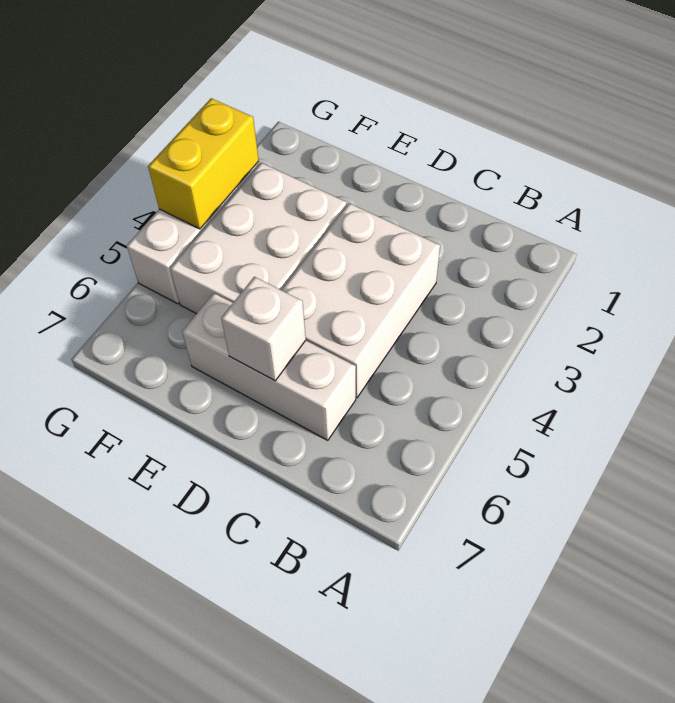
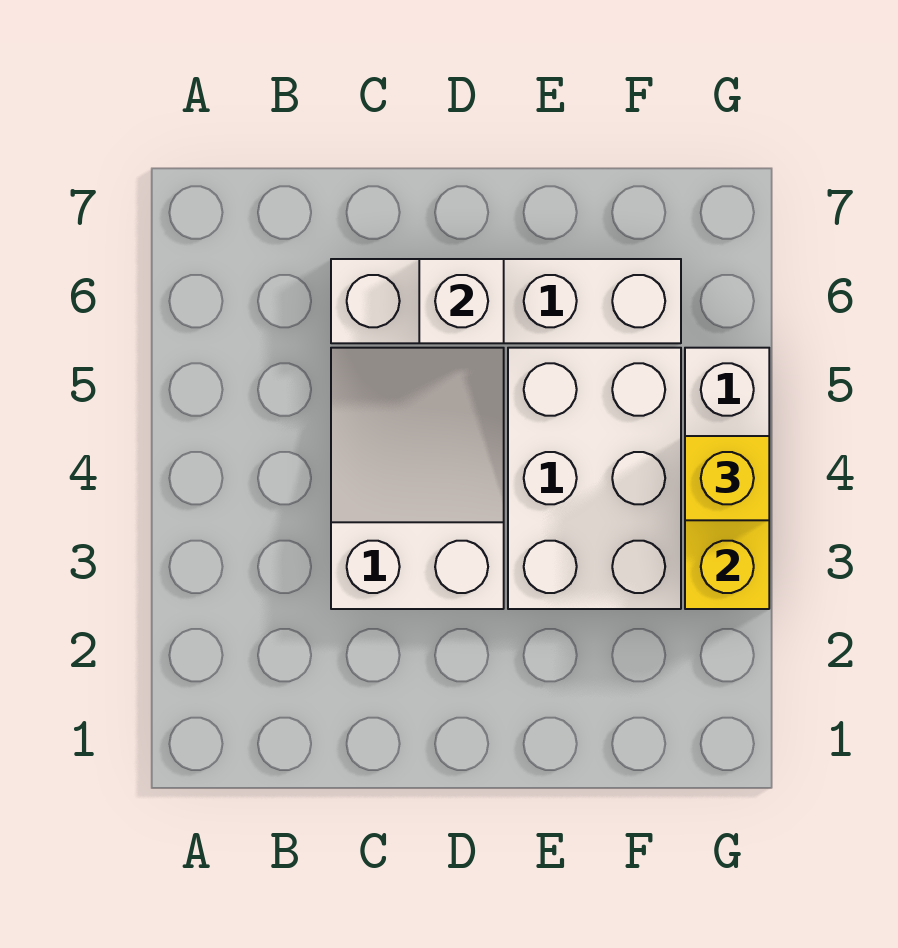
white brick C3:D5 level 1 -> white slope C3:D5 level 1 top 3
white brick C6:E6 level 1 -> white brick C6:F6 level 1
none -> yellow brick G4 level 3

